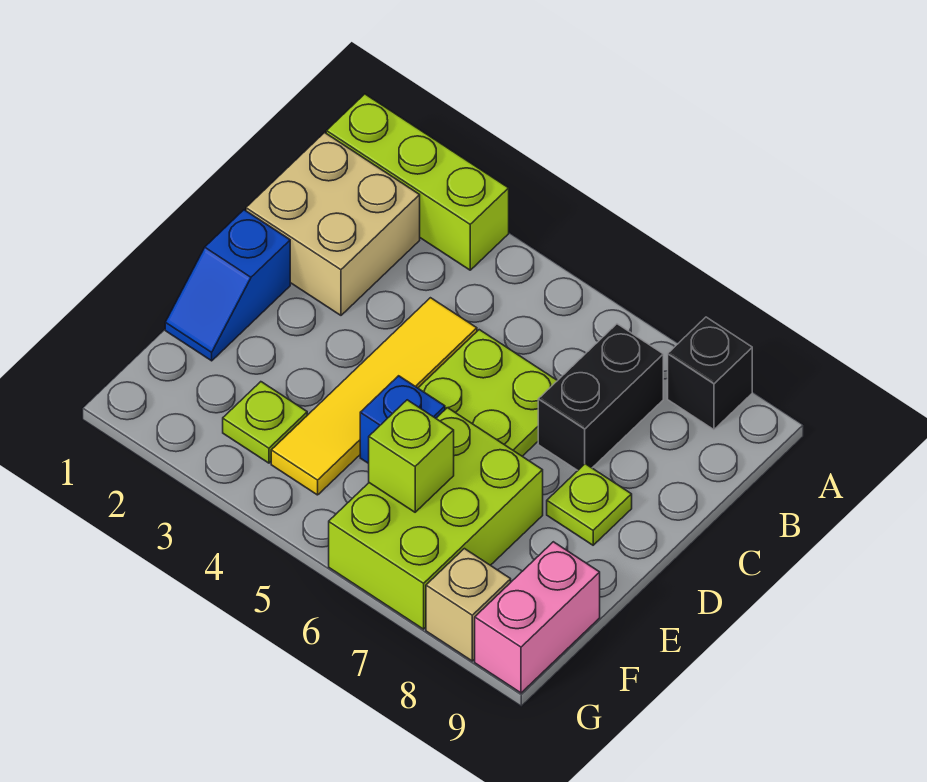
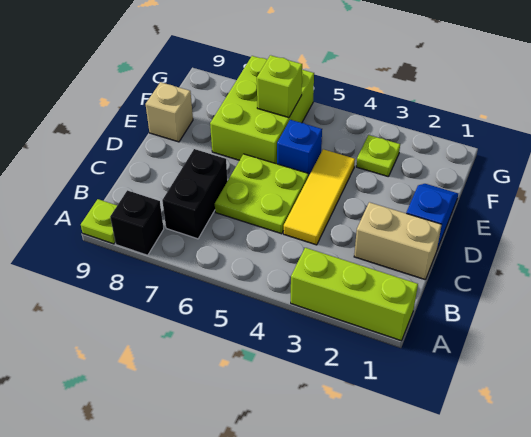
tan brick B1:C2 level 1 -> tan brick C1:C2 level 1
yellow tile C4:F4 level 1 -> yellow tile C4:E4 level 1
lime plate D8 level 1 -> lime plate A9 level 1
pink brick F9:G9 level 1 -> none
tan brick G8 level 1 -> tan brick E9 level 1

